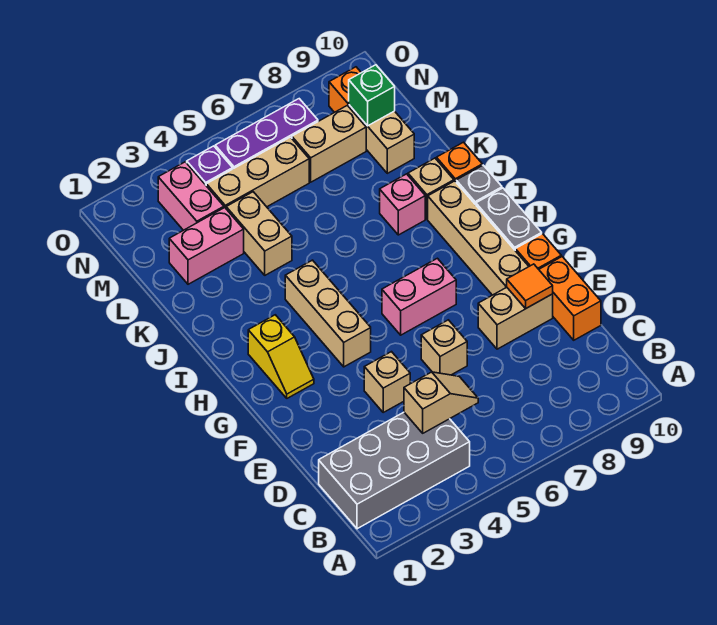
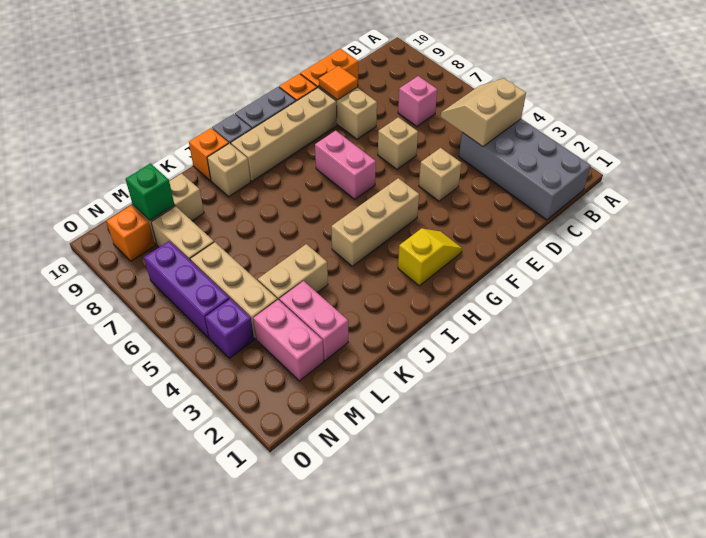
tan slope C4:C5 level 2 top 4 -> tan slope B4:C5 level 2 top 4
pink brick J8 level 1 -> pink brick C7 level 1
pink brick M3:N3 level 1 -> pink brick M2:M3 level 1

